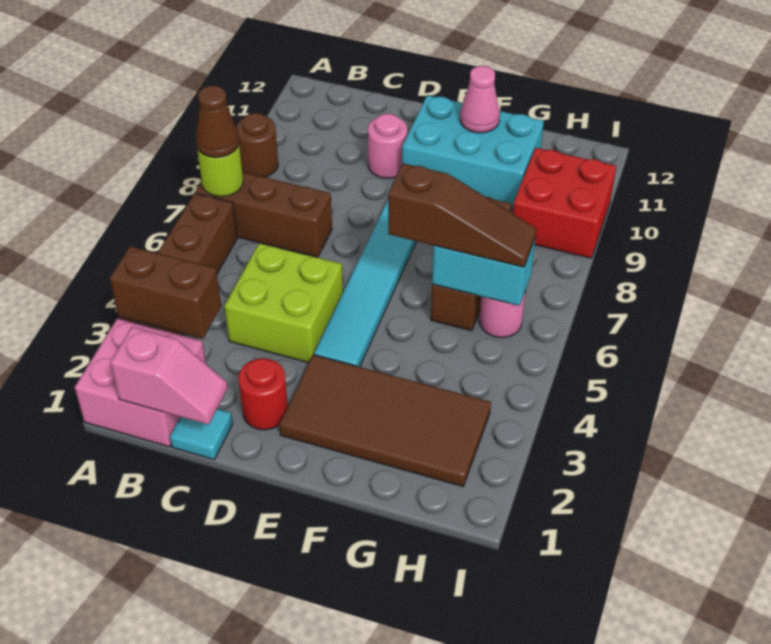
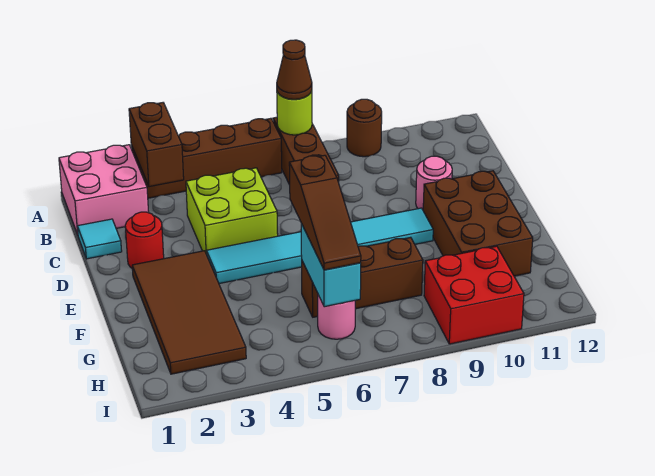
pink slope B1:C1 level 2 top B -> none
cyan brick E10:G11 level 1 -> brown brick E10:G11 level 1
pink cone F11 level 2 -> none

